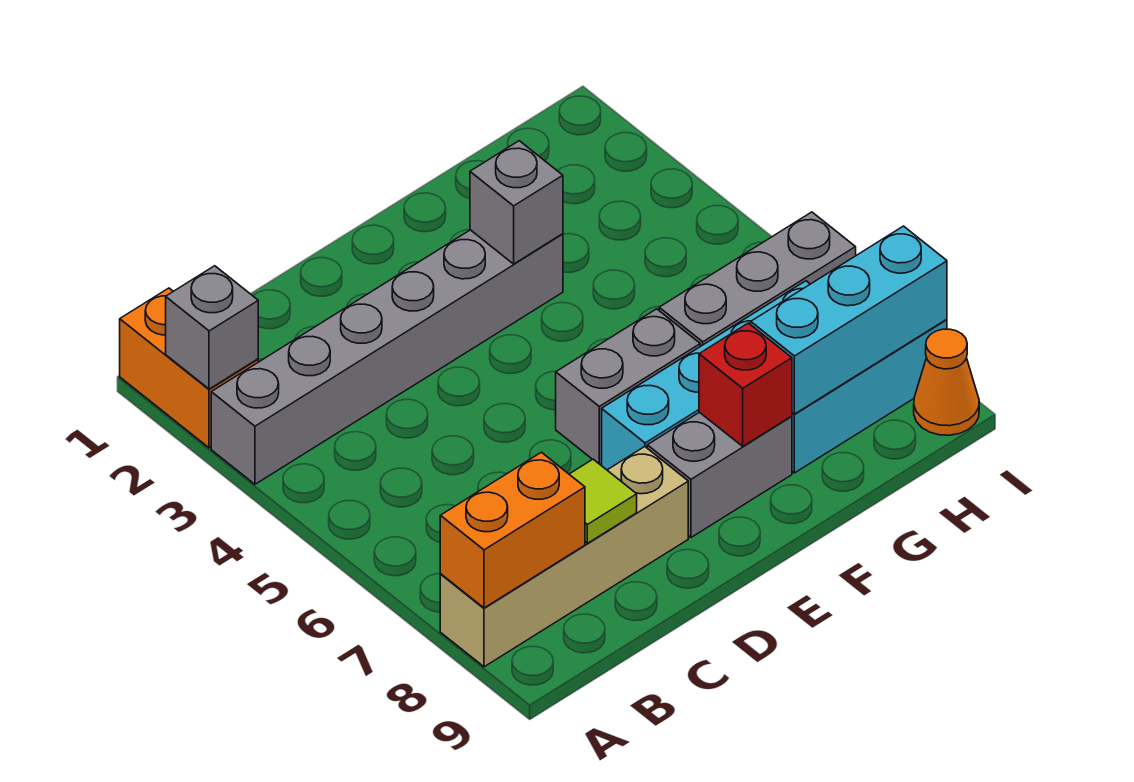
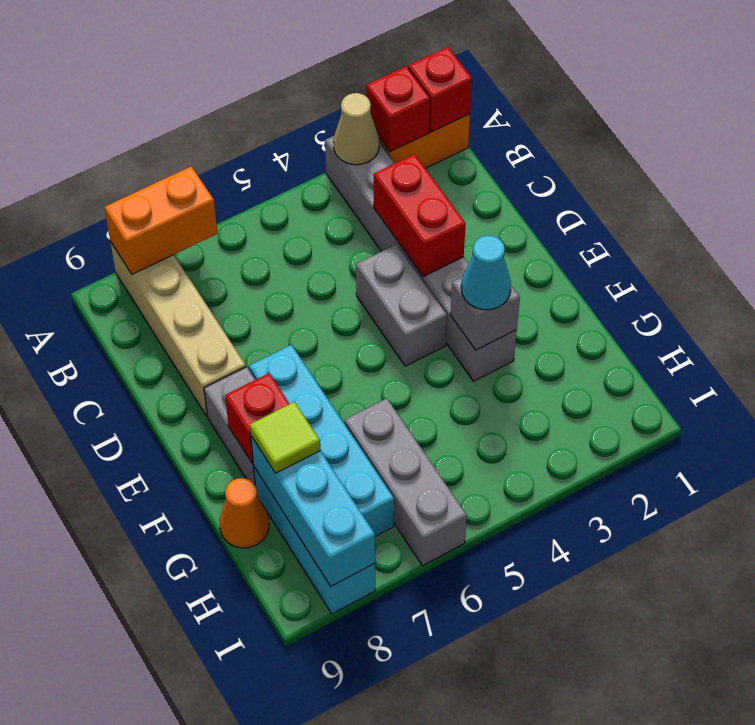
none -> red brick A1 level 2
grey brick A2 level 2 -> red brick A2 level 2
none -> tan cone A3 level 2
orange brick A8:B8 level 2 -> orange brick A7:A8 level 2
none -> red brick C3:D3 level 2
lime tile C8 level 2 -> lime tile G8 level 3
grey brick E6:F6 level 1 -> grey brick D4:E4 level 1
none -> cyan cone F3 level 3
orange cone I9 level 1 -> orange cone G9 level 1

